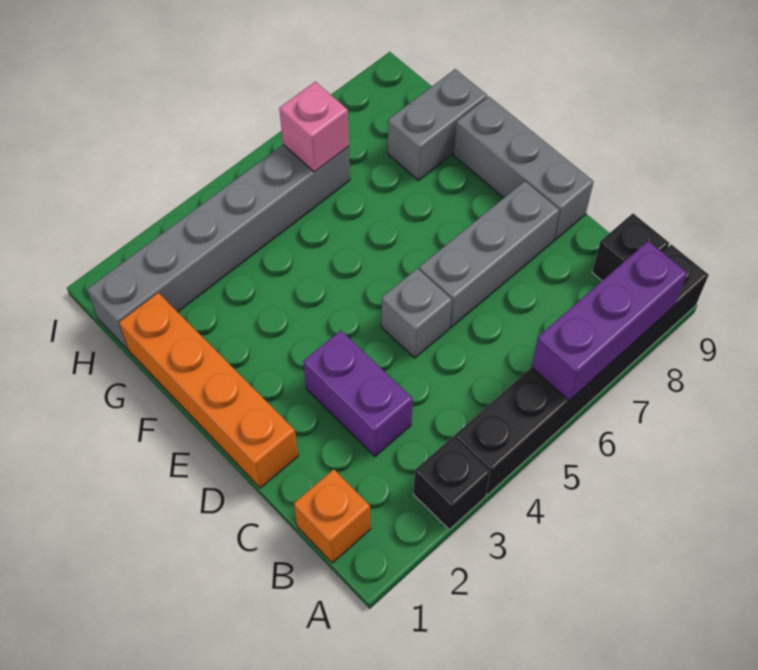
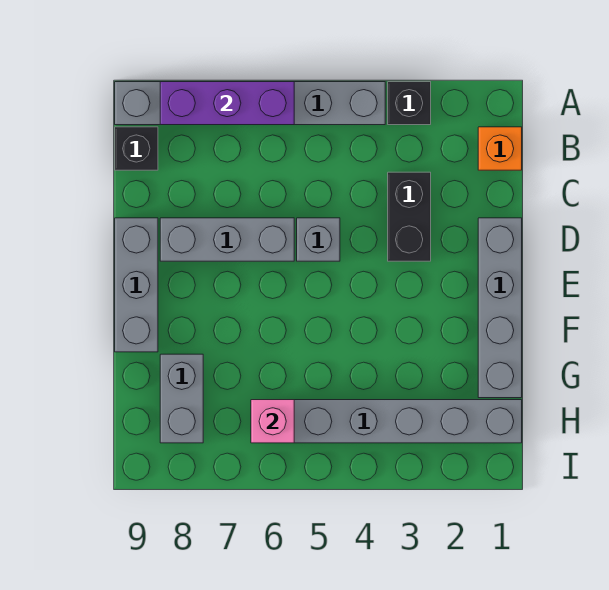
black brick A4:A9 level 1 -> grey brick A4:A9 level 1
purple brick C3:D3 level 1 -> black brick C3:D3 level 1
orange brick D1:G1 level 1 -> grey brick D1:G1 level 1
grey brick G8:G9 level 1 -> grey brick G8:H8 level 1

